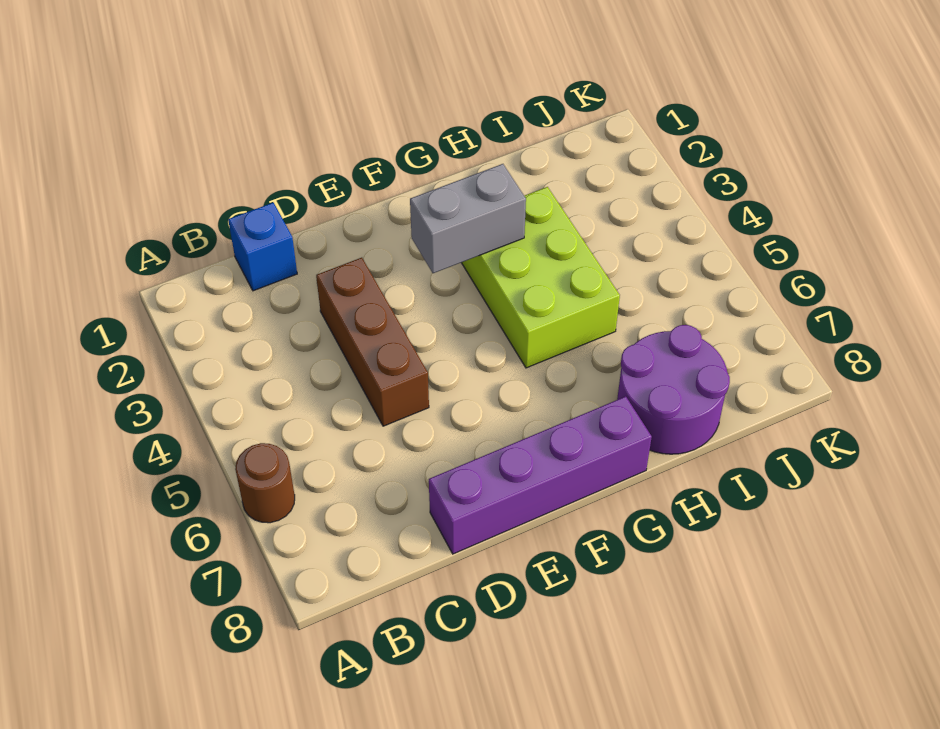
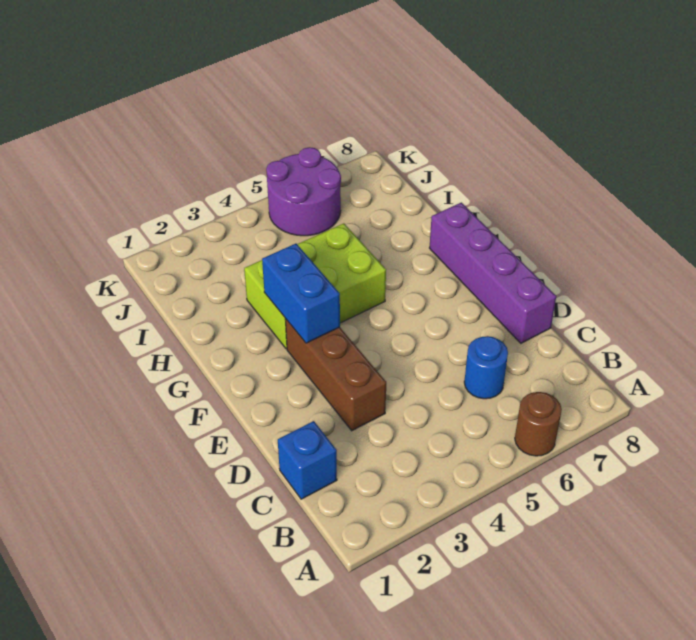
none -> blue round brick C6 level 1
brown brick D3:D5 level 1 -> brown brick D3:F3 level 1
grey brick F3:G3 level 2 -> blue brick F3:G3 level 2
purple round brick H7:I8 level 1 -> purple round brick J5:K6 level 1

